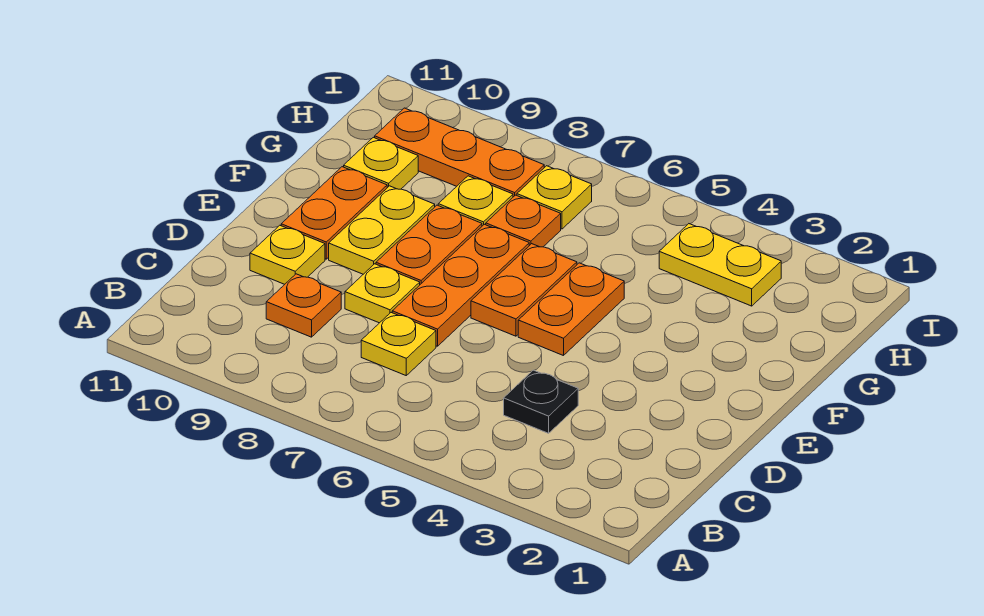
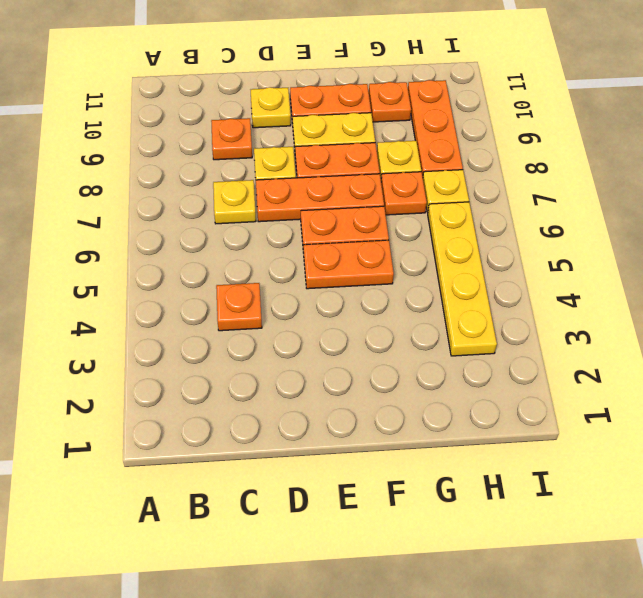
black plate C4 level 1 -> orange plate C4 level 1
yellow plate G10 level 1 -> orange plate G10 level 1
yellow plate H3:H4 level 1 -> yellow plate H3:H6 level 1

